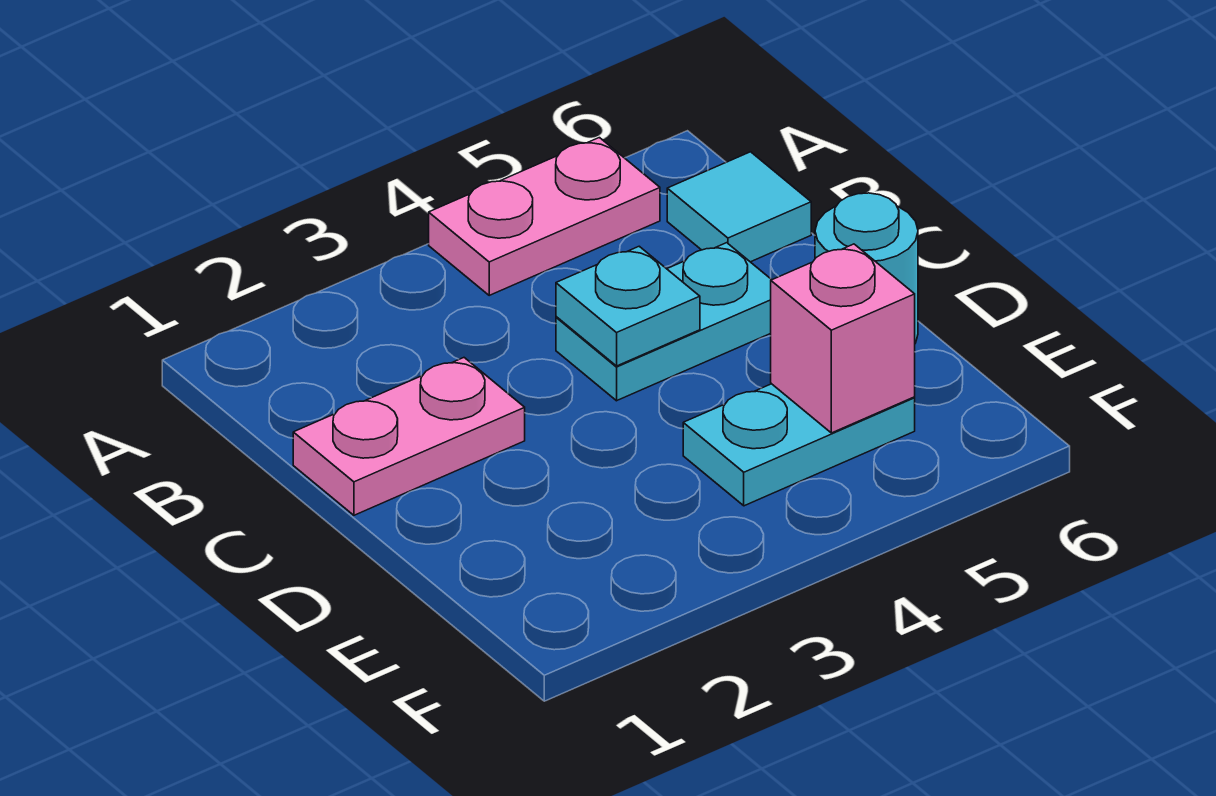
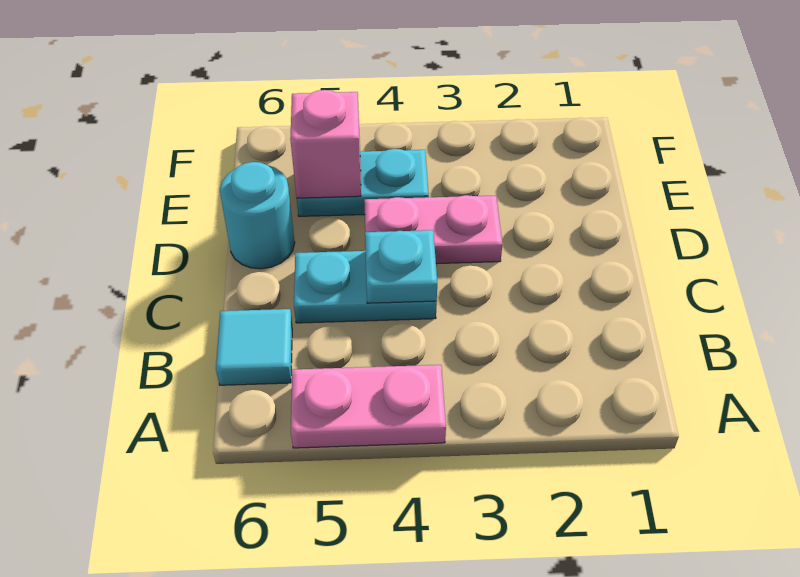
pink plate C1:C2 level 1 -> pink plate D3:D4 level 1

